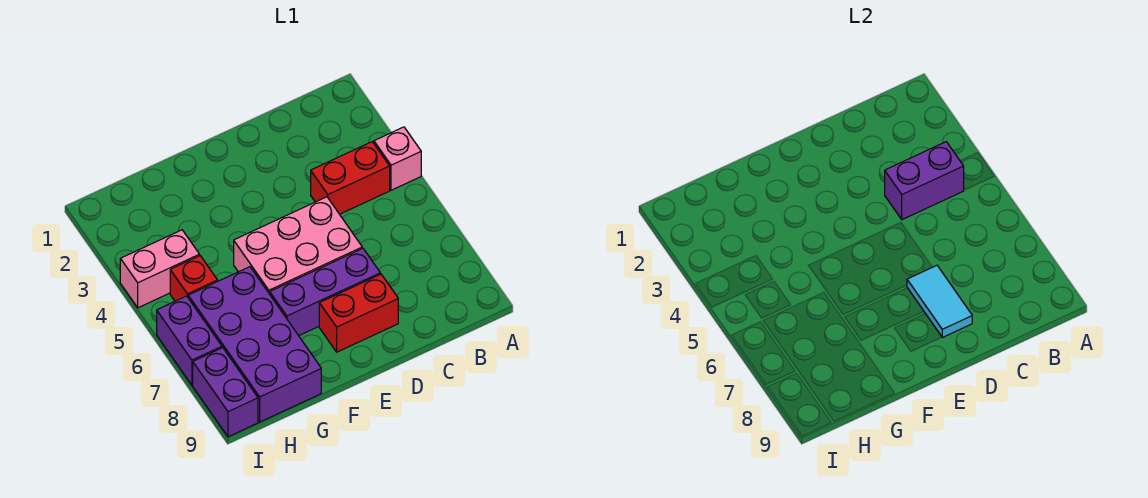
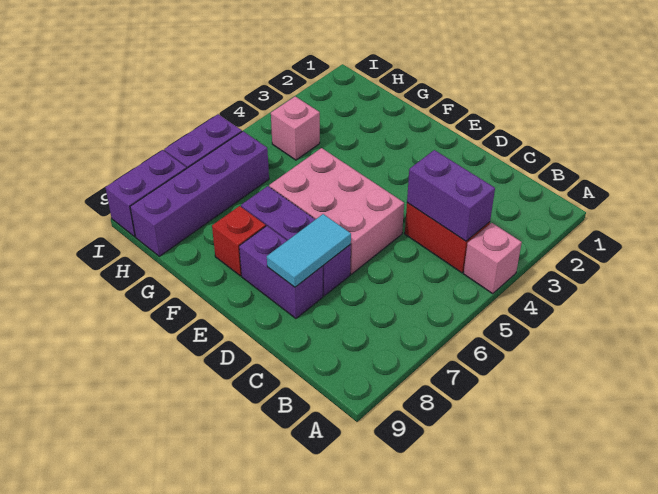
red brick D8:E8 level 1 -> purple brick D8:E8 level 1
purple brick G6:H9 level 1 -> purple brick H6:H9 level 1
pink brick H4:I4 level 1 -> pink brick H4 level 1
red brick H5 level 1 -> red brick F8 level 1

